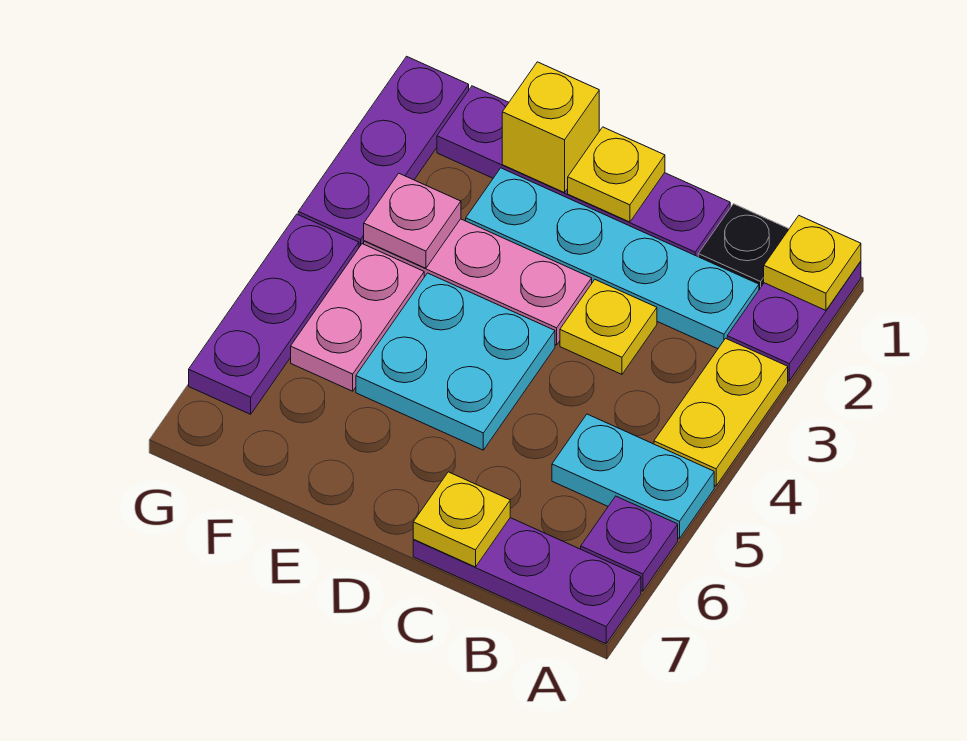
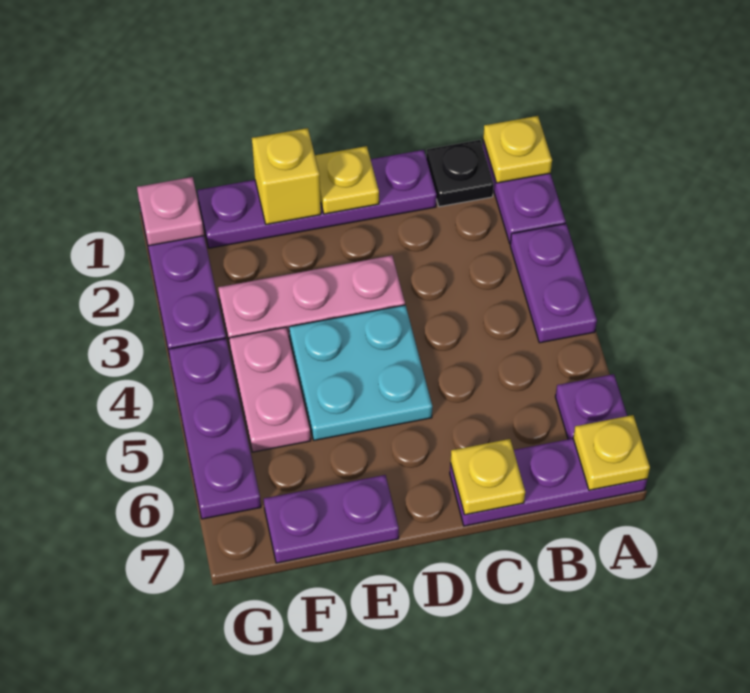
yellow plate A3:A4 level 1 -> purple plate A3:A4 level 1
cyan plate A5:B5 level 1 -> none
cyan plate B2:E2 level 1 -> none
yellow plate C3 level 1 -> yellow plate A7 level 2
none -> purple plate E7:F7 level 1
pink plate F3 level 2 -> pink plate G1 level 2

